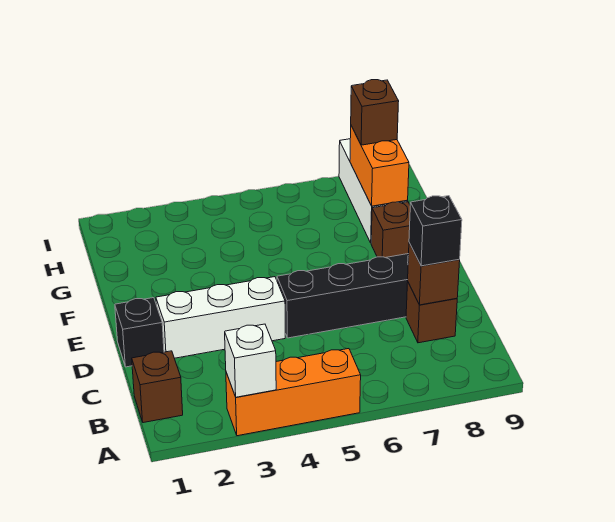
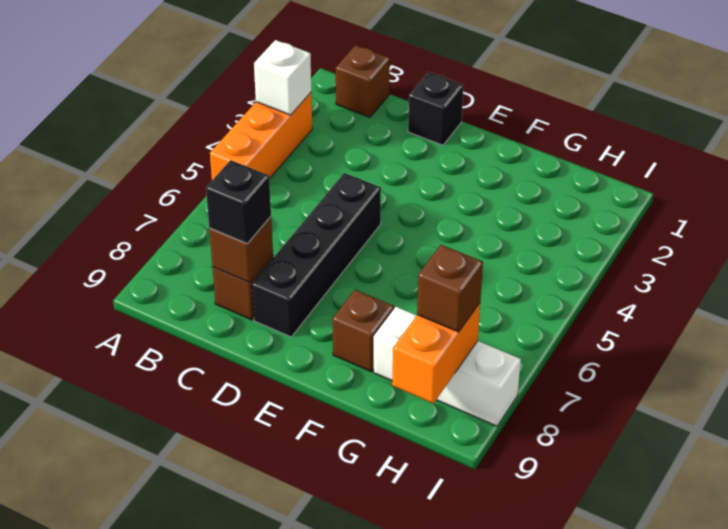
white brick D2:D4 level 1 -> none
orange brick G8:H8 level 2 -> orange brick H8:H9 level 2

